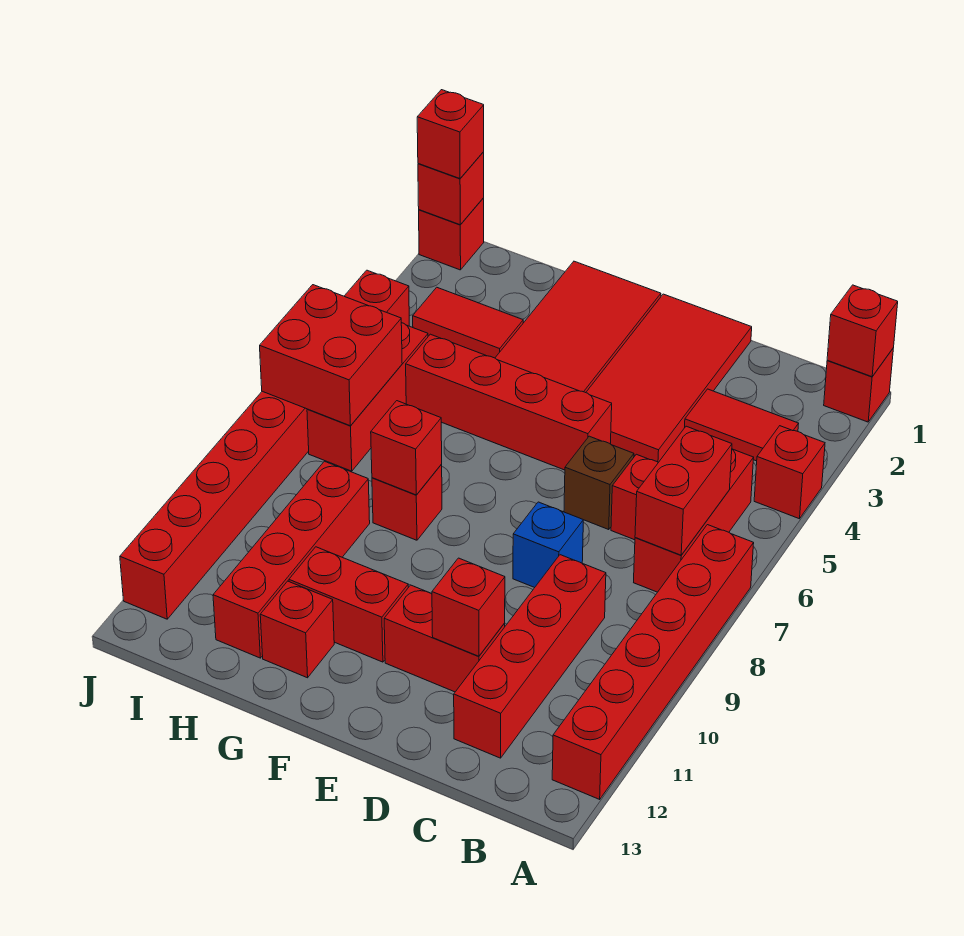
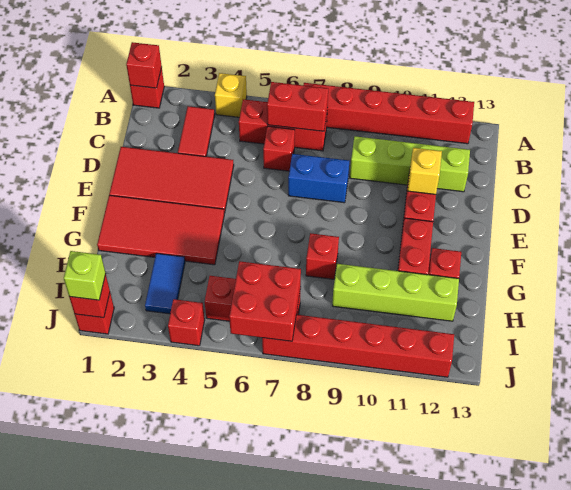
red brick A4 level 1 -> yellow brick A4 level 1
red brick C9:C12 level 1 -> lime brick C9:C12 level 1
brown brick D6 level 1 -> none
blue brick D8 level 1 -> blue brick D7:D8 level 1
red brick D11 level 2 -> yellow brick D11 level 2
red brick E5:H5 level 1 -> none
red brick G8 level 2 -> none
red tile H3:I3 level 1 -> blue tile H3:I3 level 1
red brick H9:H12 level 1 -> lime brick H9:H12 level 1
red brick J1 level 3 -> lime brick J1 level 3

